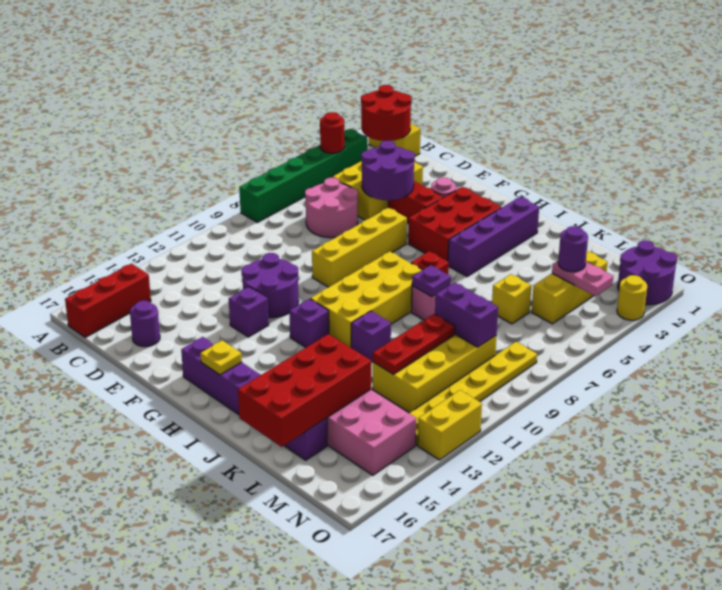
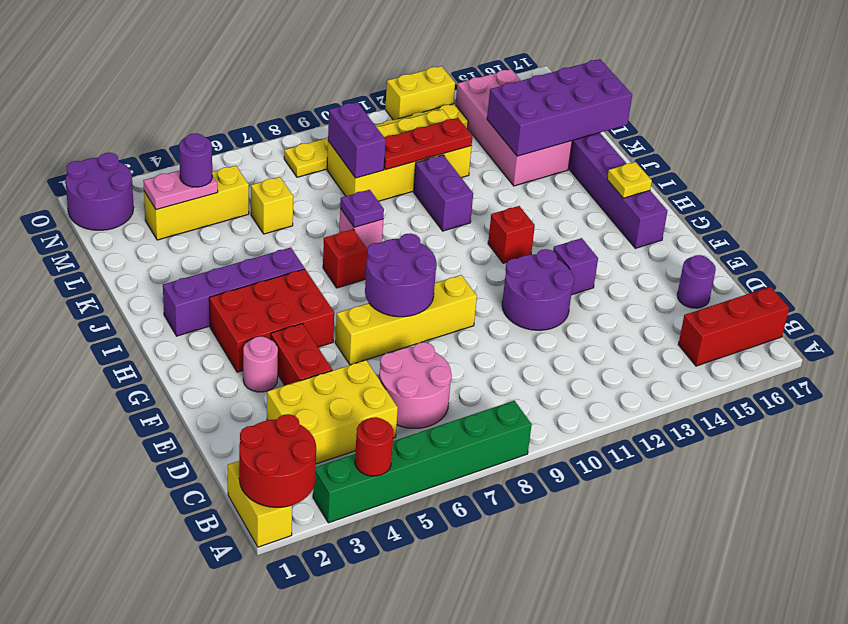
purple round brick D4:E5 level 2 -> purple round brick F7:G8 level 2
yellow brick H8:I11 level 1 -> none
purple brick H12 level 1 -> red brick H12 level 1
purple brick J11 level 1 -> purple brick J11:K11 level 1
red brick K14:L17 level 2 -> purple brick K14:L17 level 2
pink plate M4:N4 level 2 -> pink plate M3:M4 level 2
yellow round brick O3 level 1 -> none

